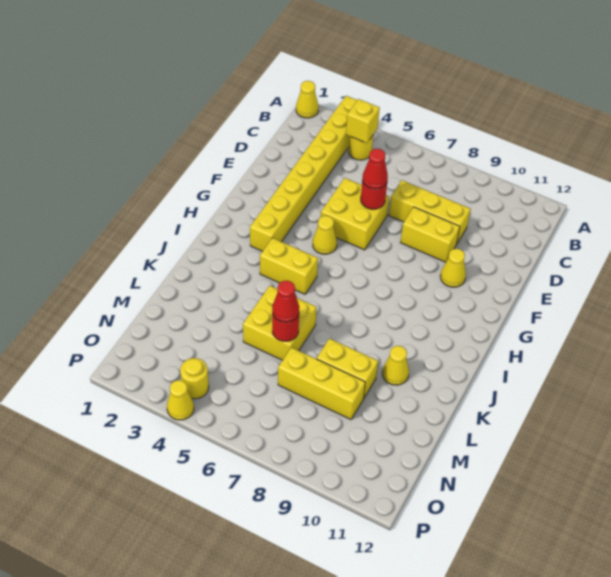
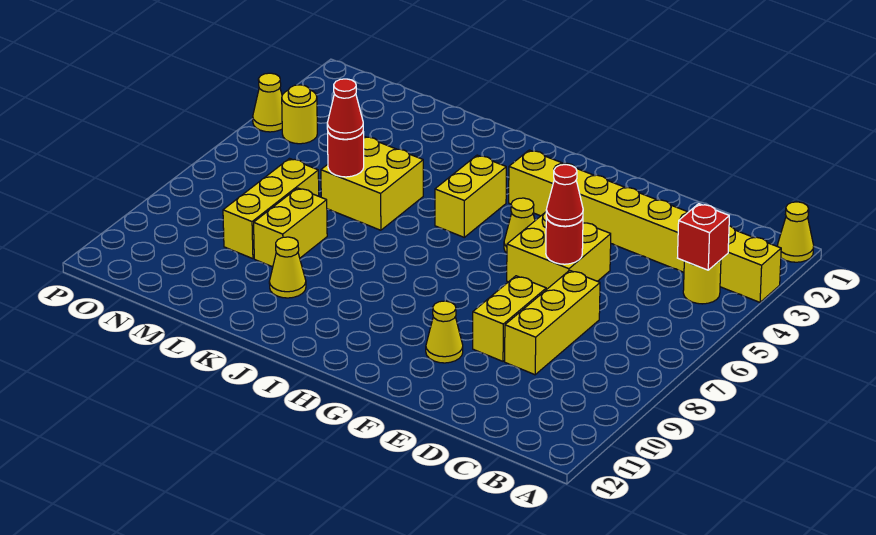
yellow brick B4 level 2 -> red brick B4 level 2

